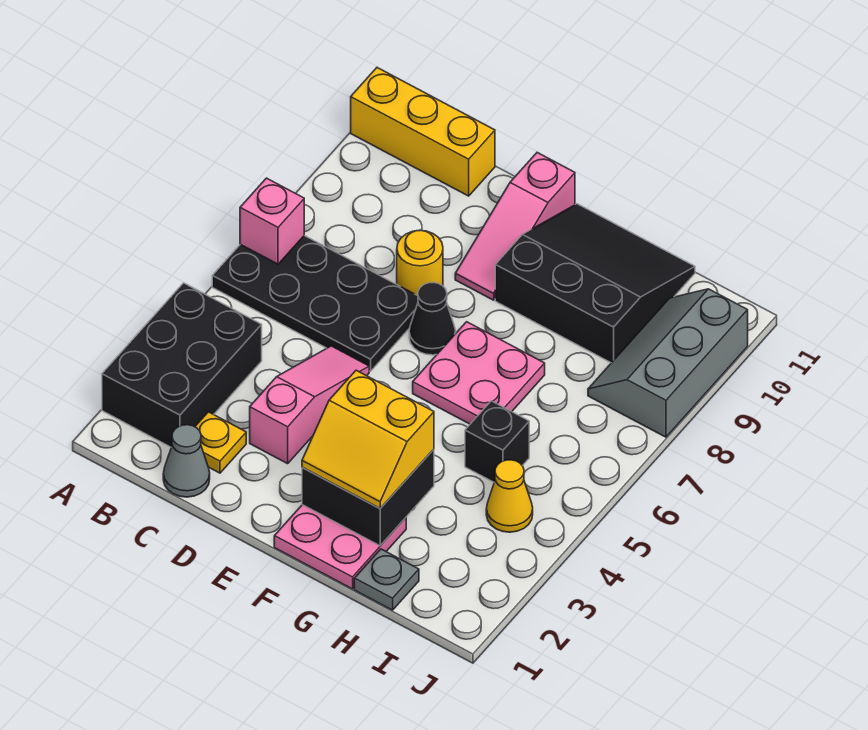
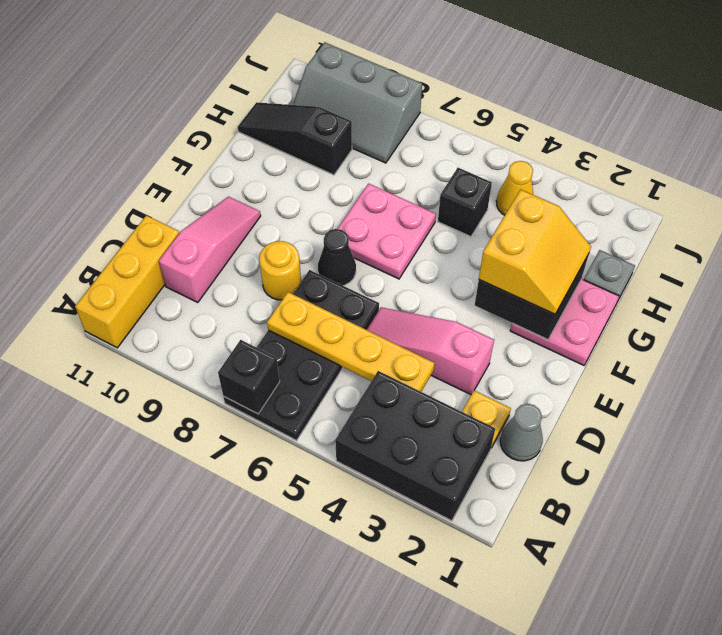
pink brick A7 level 2 -> black brick A7 level 2
none -> yellow plate C4:C7 level 2
pink slope E9:E11 level 1 top 11 -> pink slope C10:E10 level 1 top C
black slope F9:H11 level 1 top 9 -> black slope H9:H11 level 1 top 9

